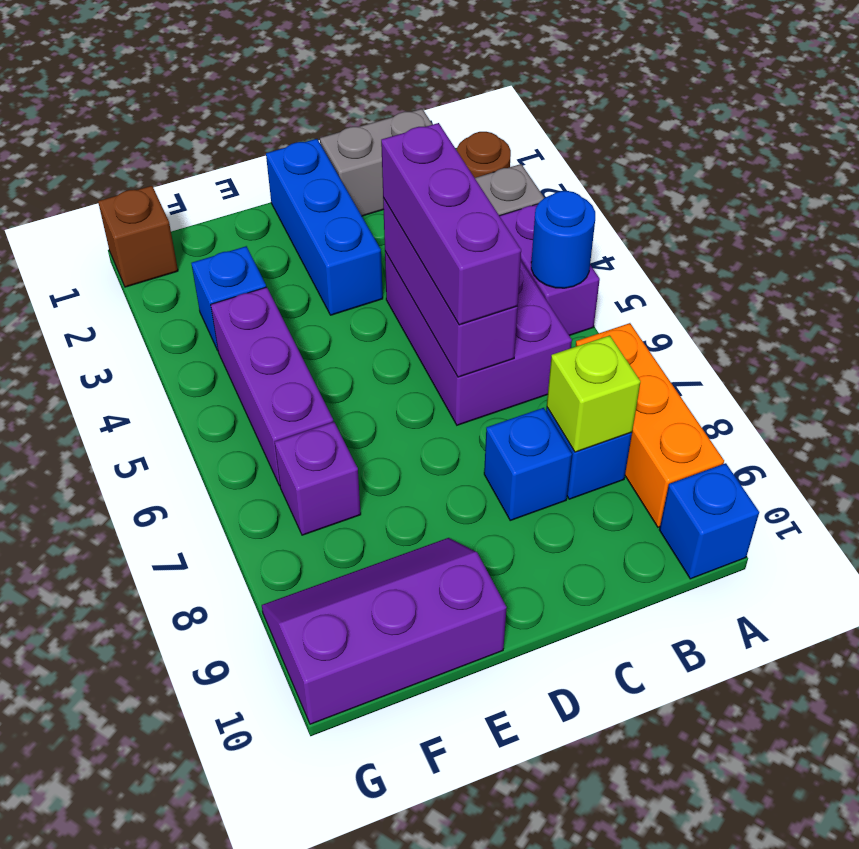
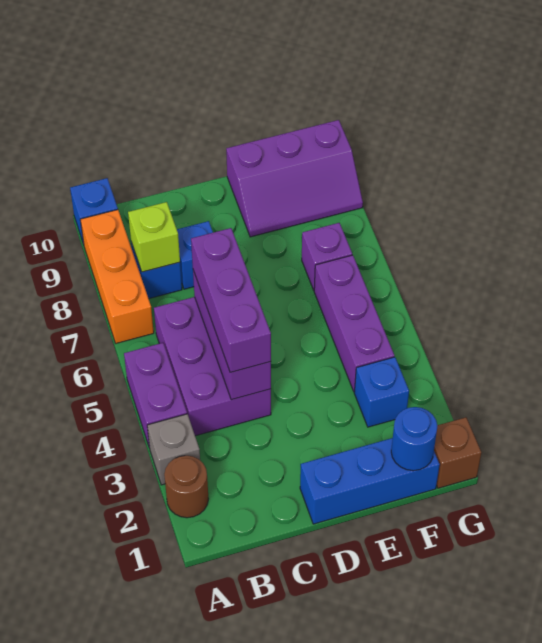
blue round brick A5 level 2 -> blue round brick F1 level 2
grey brick B1:C1 level 1 -> none
blue brick D1:D3 level 1 -> blue brick D1:F1 level 1

